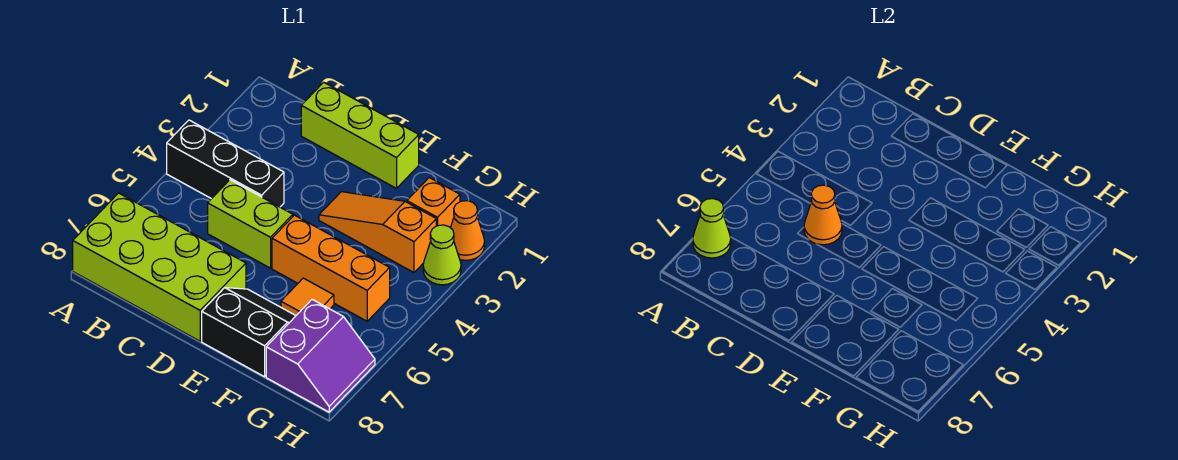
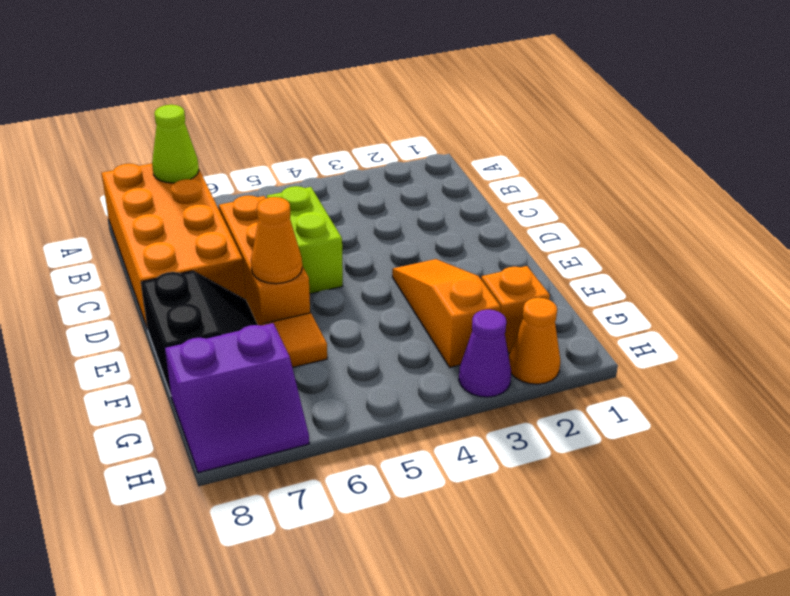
black brick A4:C4 level 1 -> none
lime brick A7:D8 level 1 -> orange brick A7:D8 level 1
lime brick C1:E1 level 1 -> none
orange cone C5 level 2 -> orange cone E6 level 2
orange brick E5:G5 level 1 -> orange brick C6:E6 level 1
lime cone H3 level 1 -> purple cone H3 level 1

